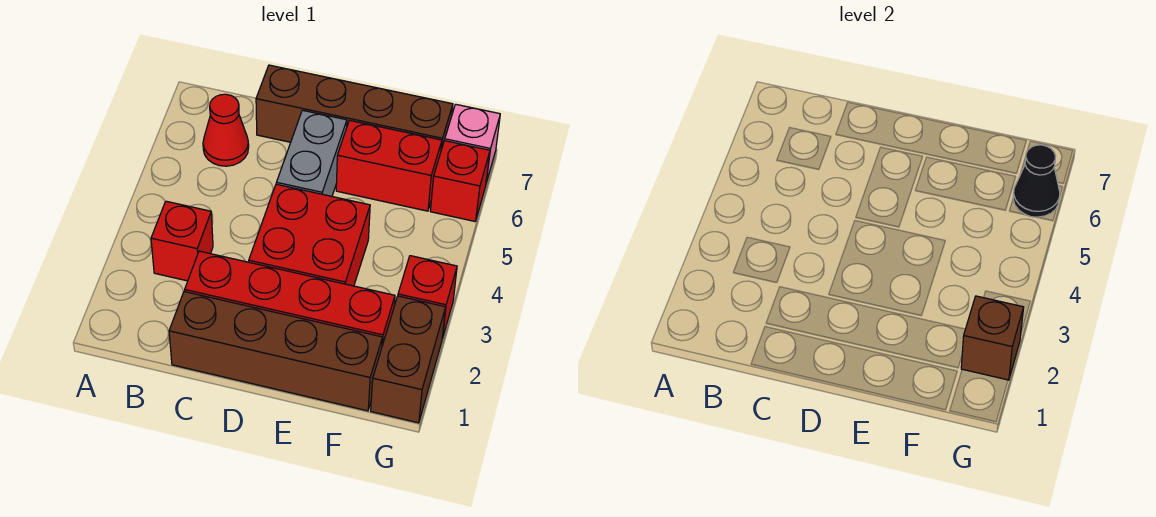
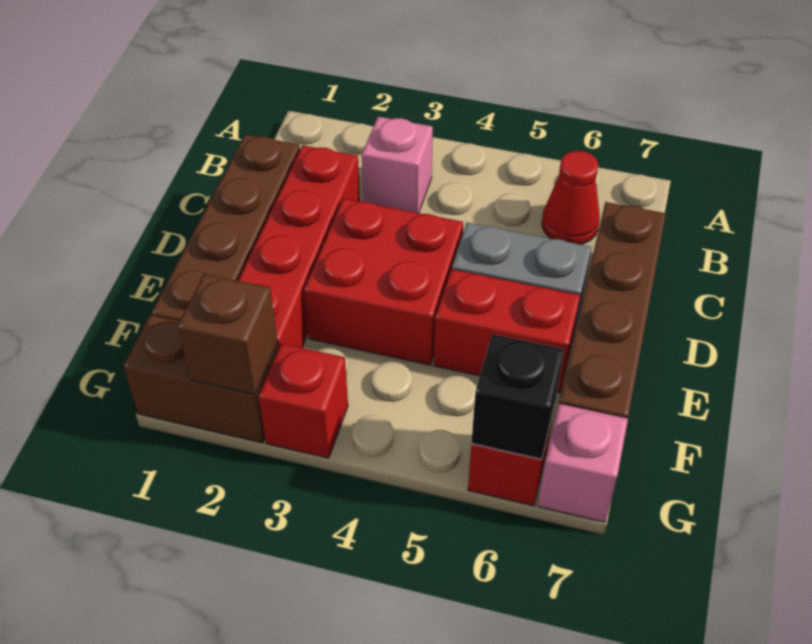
red brick B3 level 1 -> pink brick B3 level 1
red brick E6:F6 level 1 -> red brick E5:E6 level 1
black cone G6 level 2 -> black brick G6 level 2

